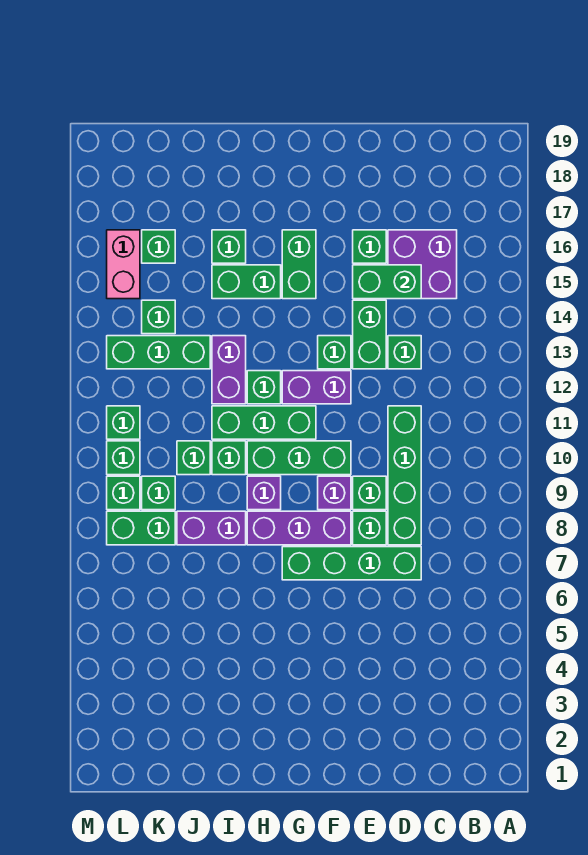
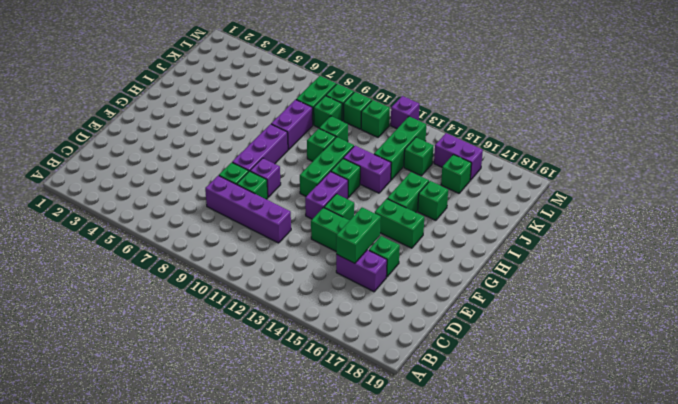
purple brick C15:D16 level 1 -> purple brick D15:D16 level 1
green brick D7:G7 level 1 -> none
green brick D8:D11 level 1 -> purple brick D8:D11 level 1
green brick D13 level 1 -> none
green brick F10:H10 level 1 -> none
purple brick H9 level 1 -> purple brick M12 level 1
pink brick L15:L16 level 1 -> purple brick L15:L16 level 1

